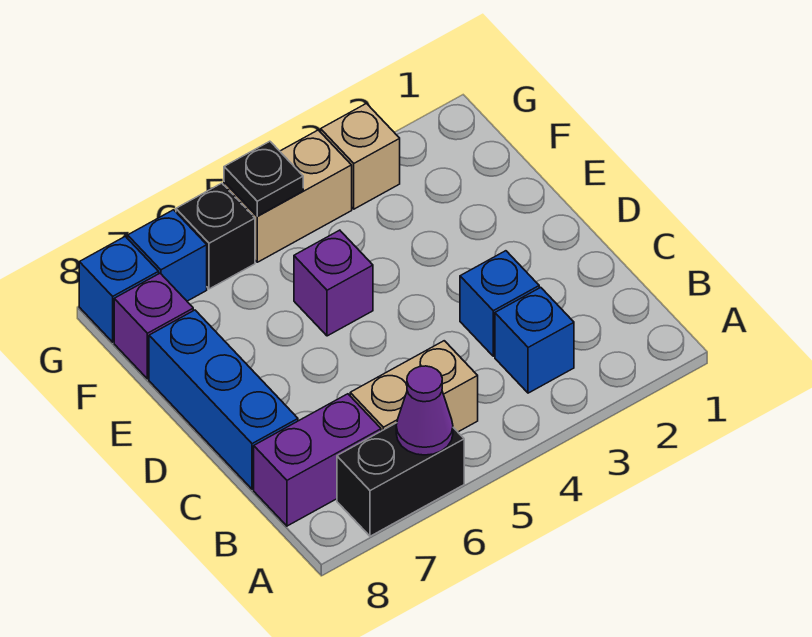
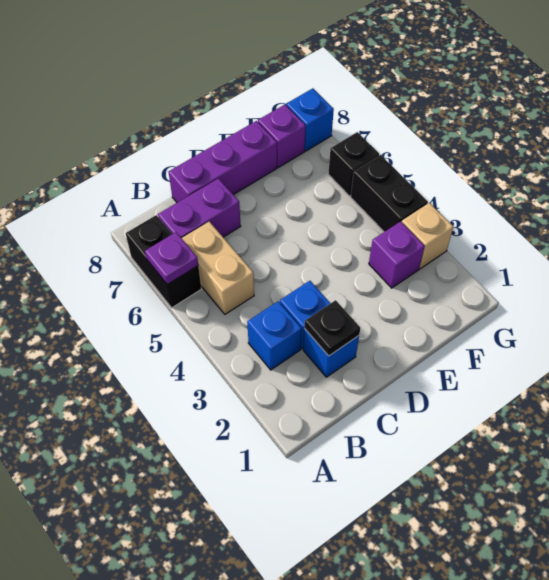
purple cone A6 level 2 -> purple plate A6 level 2
purple brick B7:B8 level 1 -> purple brick B7:C7 level 1
blue brick C8:E8 level 1 -> purple brick C8:E8 level 1
purple brick E5 level 1 -> purple brick F3 level 1
tan brick G4:G5 level 1 -> black brick G4:G5 level 1
black plate G5 level 2 -> black plate C2 level 2
blue brick G7 level 1 -> blue brick C2 level 1

